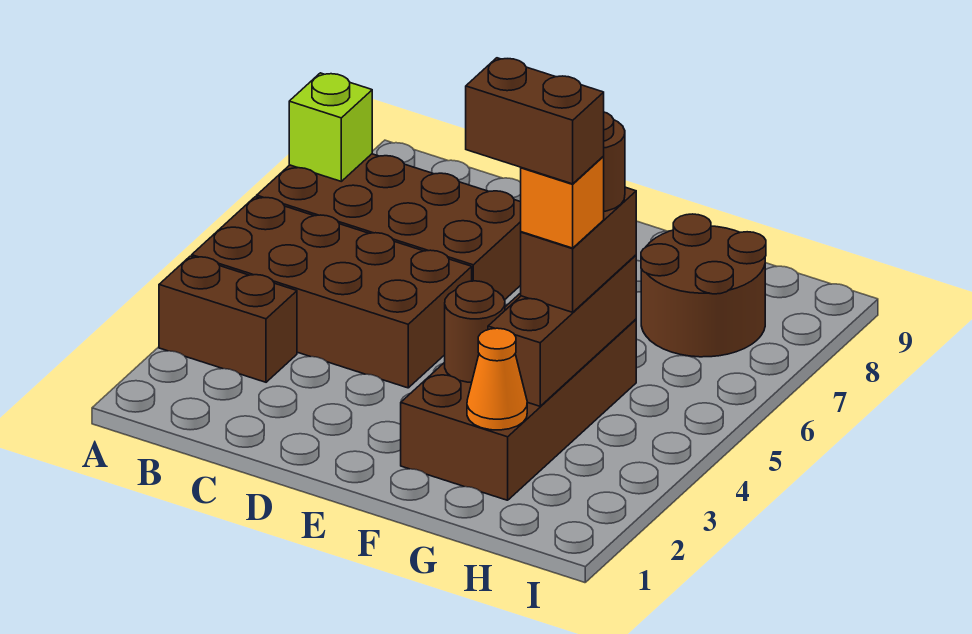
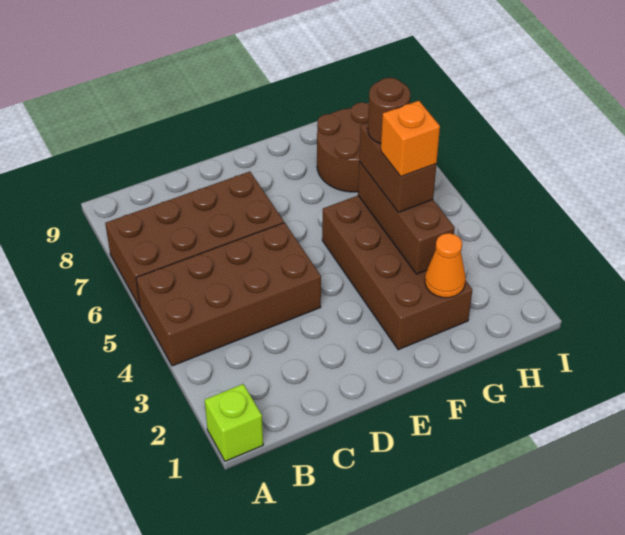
brown brick A3:B3 level 1 -> none
lime brick A7 level 2 -> lime brick A1 level 1
brown round brick F3 level 2 -> none
brown brick F4:G4 level 5 -> none

